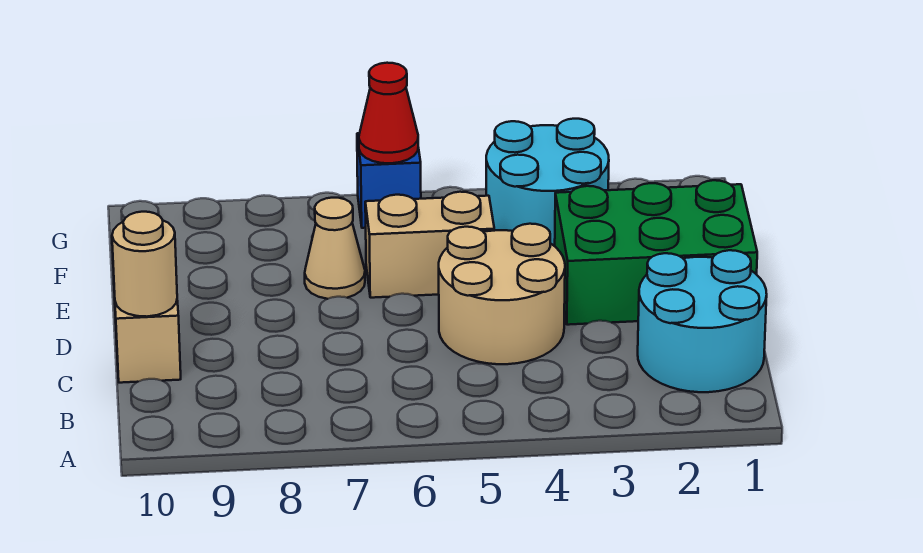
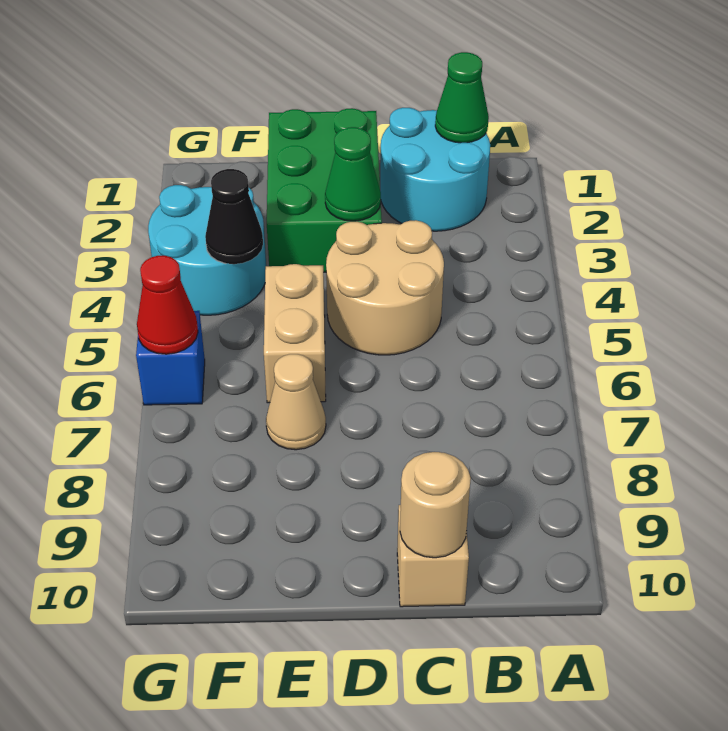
none -> green cone B1 level 2
none -> green cone D3 level 2
none -> black cone F4 level 2

